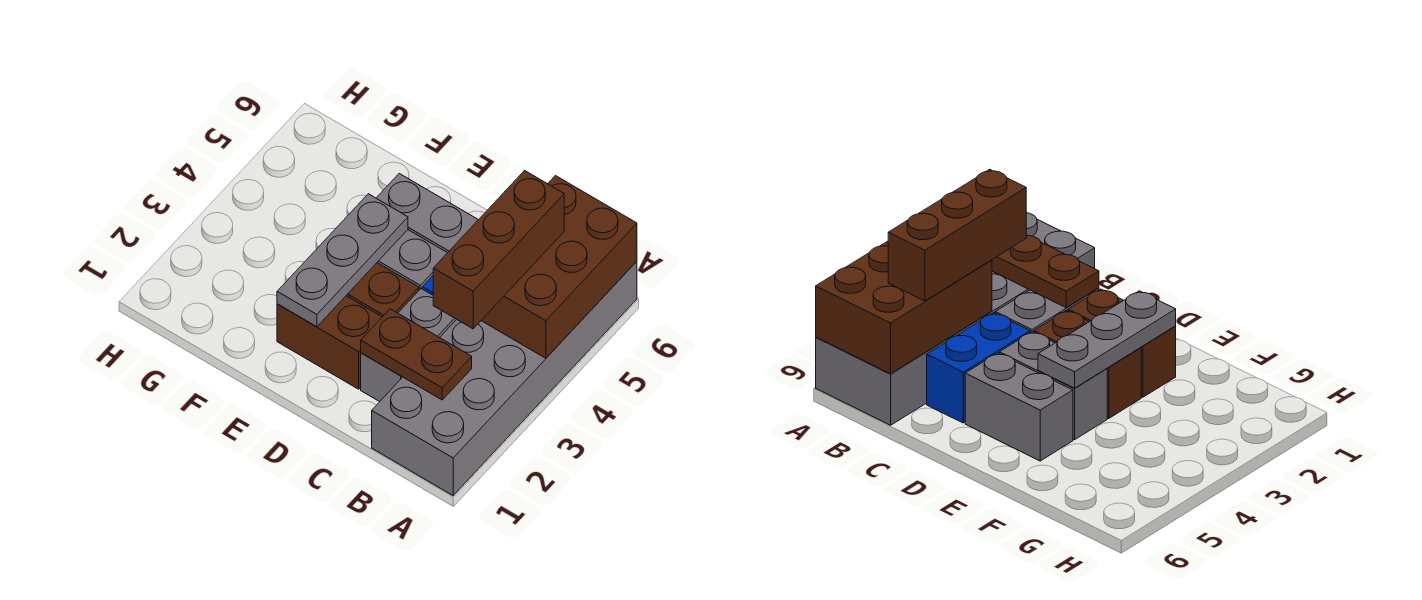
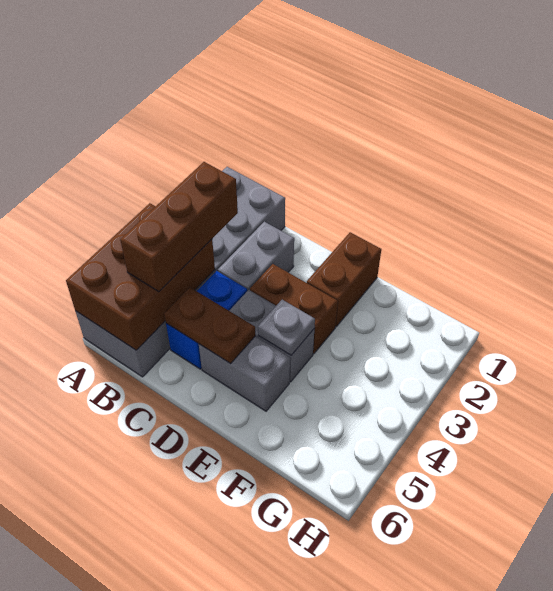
brown plate B2:C2 level 2 -> brown plate C5:D5 level 2
brown brick D2:E2 level 1 -> brown brick E1:E2 level 1
grey plate E2:E4 level 2 -> grey plate E4 level 2

